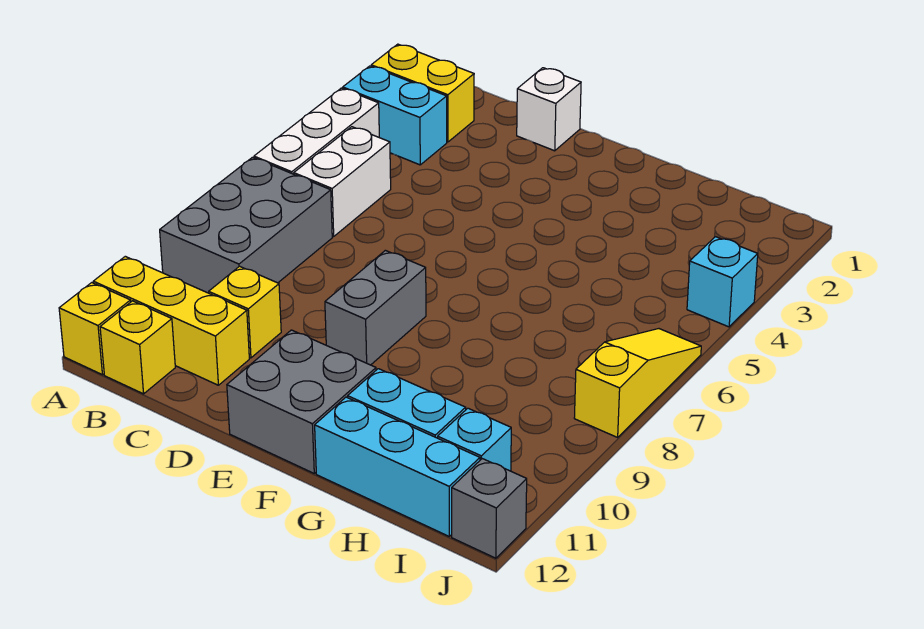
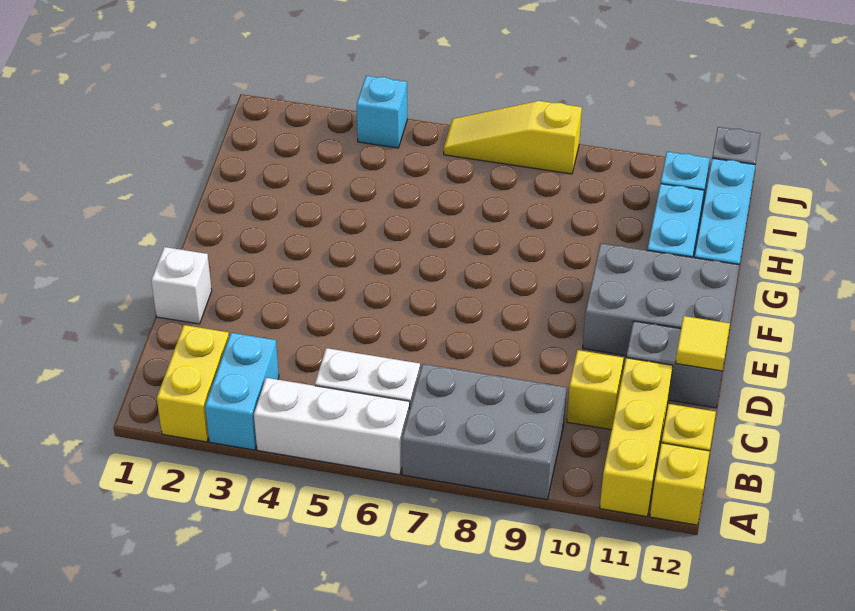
none -> yellow tile D12 level 2
grey brick E8:E9 level 1 -> grey brick D11:D12 level 1
grey brick E11:F12 level 1 -> grey brick E10:F12 level 1

